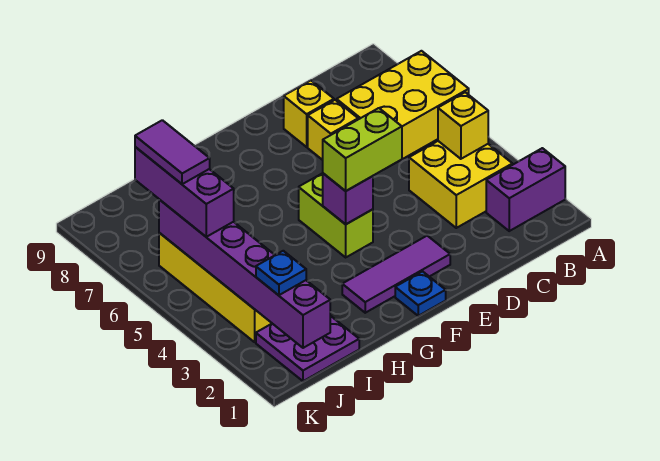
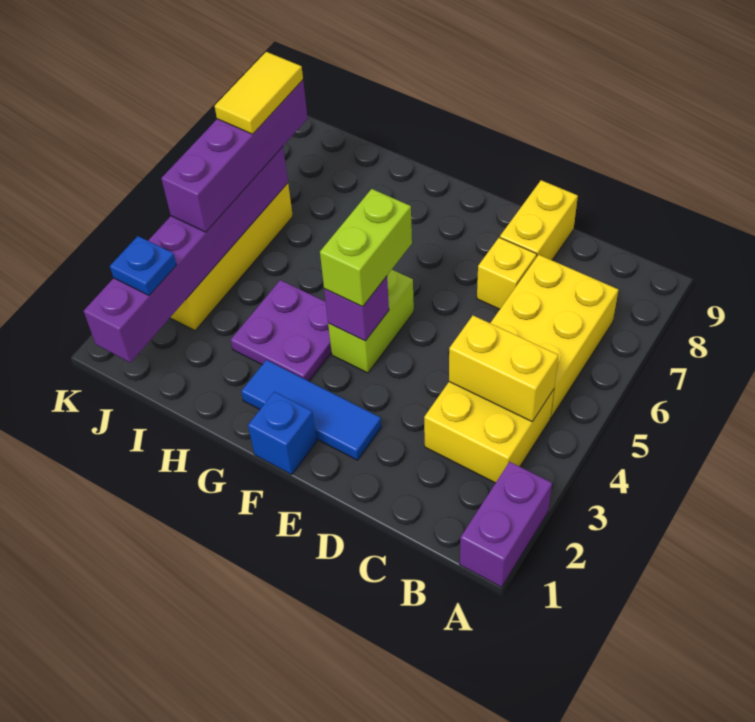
purple brick A2:B2 level 1 -> purple brick A1:A2 level 1
yellow brick A6:C7 level 1 -> yellow brick B5:C7 level 1
yellow brick B4 level 2 -> yellow brick B4:C4 level 2
yellow brick D8 level 1 -> yellow brick D8:D9 level 1
purple tile E2:G2 level 1 -> blue tile E2:G2 level 1
lime brick E4:F4 level 3 -> lime brick F4:F5 level 3
blue plate F1 level 1 -> blue brick F1 level 1
purple plate I1:J2 level 1 -> purple plate G3:H4 level 1
purple brick J5:J7 level 3 -> purple brick J4:J7 level 3
purple tile J6:J7 level 4 -> yellow tile J6:J7 level 4

